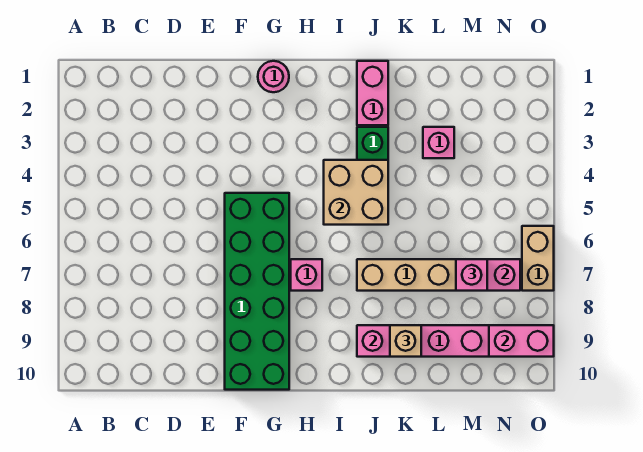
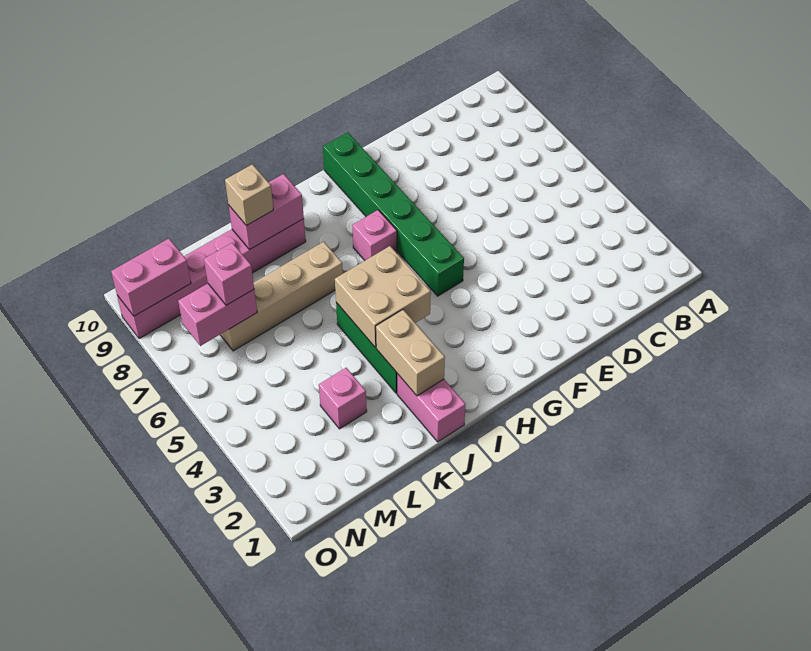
green brick F5:G10 level 1 -> green brick G5:G10 level 1
pink round brick G1 level 1 -> none
tan brick O6:O7 level 1 -> tan brick J2:J3 level 2

